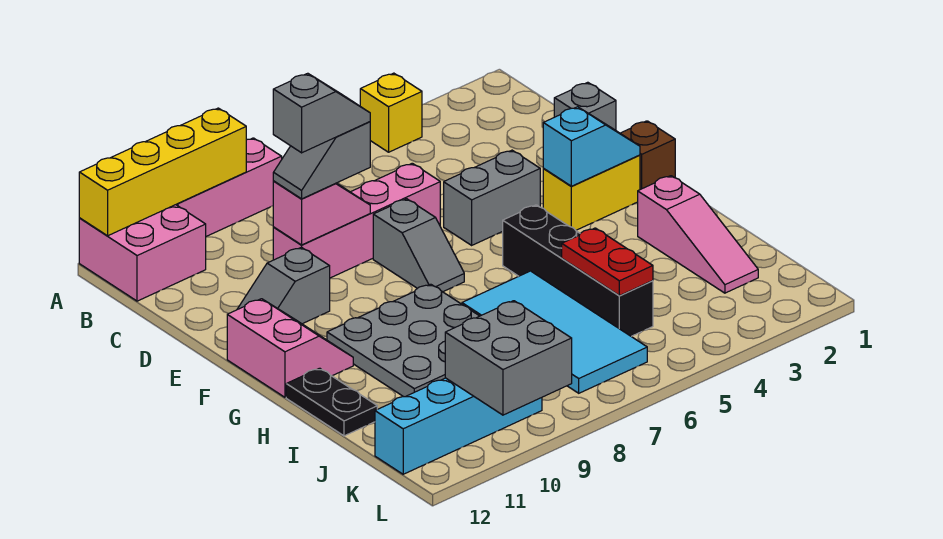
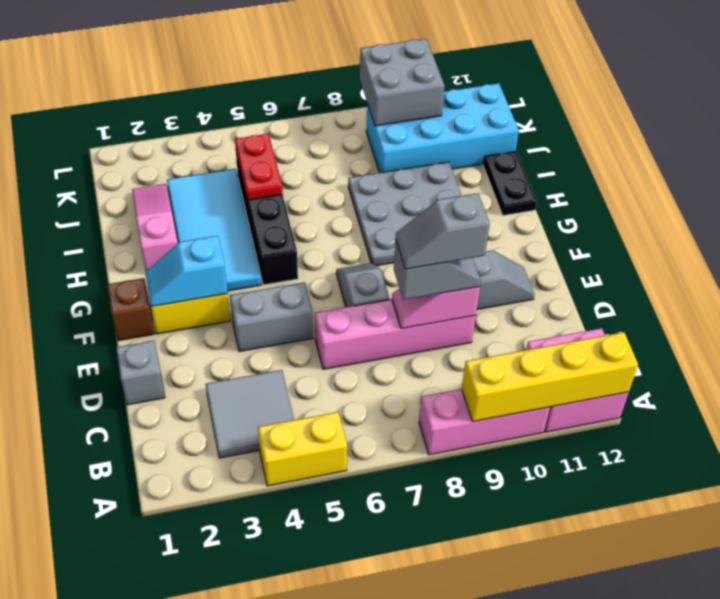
yellow brick A4 level 1 -> yellow brick A4:A5 level 1
none -> grey tile B3:C4 level 1
pink slope F11:G12 level 1 top 12 -> none
cyan tile H6:K7 level 1 -> cyan tile G3:J4 level 1
cyan brick K9:K12 level 1 -> cyan brick J9:K12 level 1

